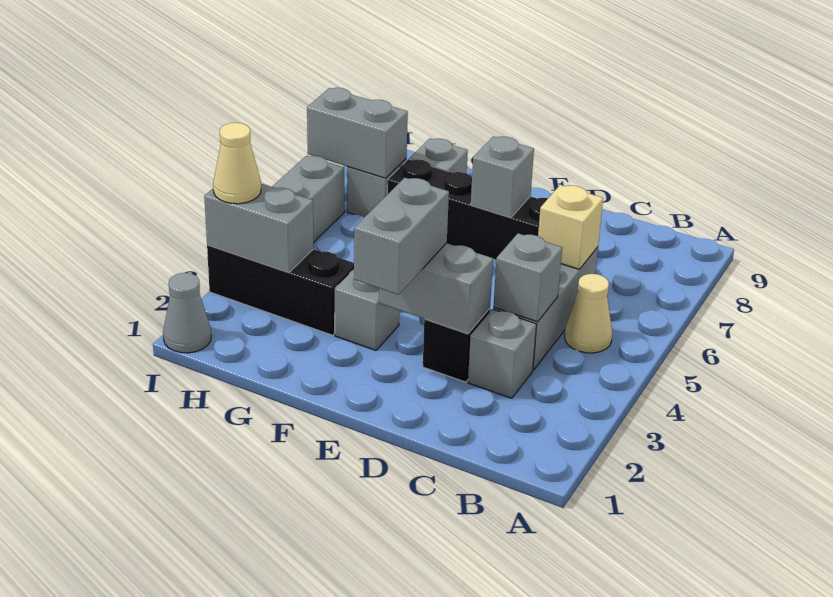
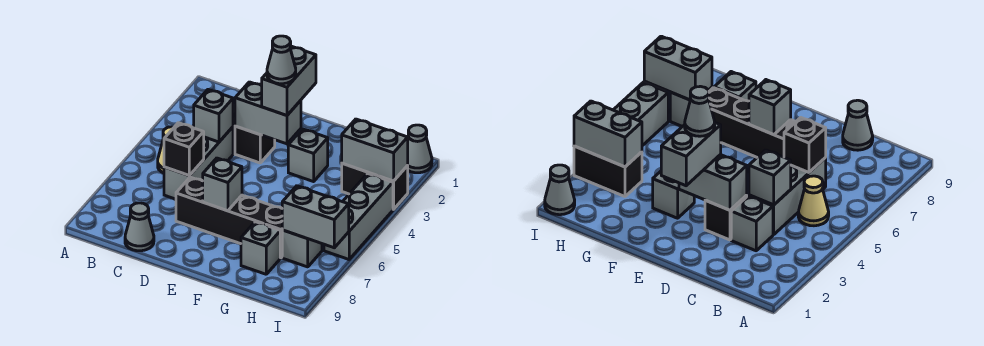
tan brick C6 level 2 -> black brick C6 level 2
none -> grey cone C9 level 1
none -> grey cone E3 level 4
black brick G3:I3 level 1 -> black brick H3:I3 level 1
tan cone I3 level 3 -> none

